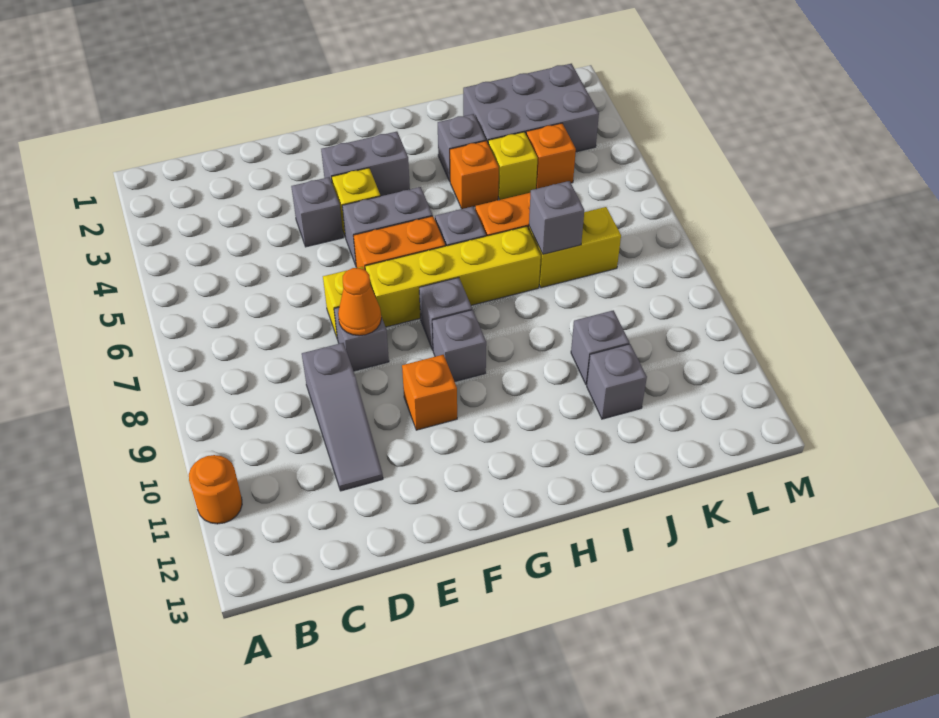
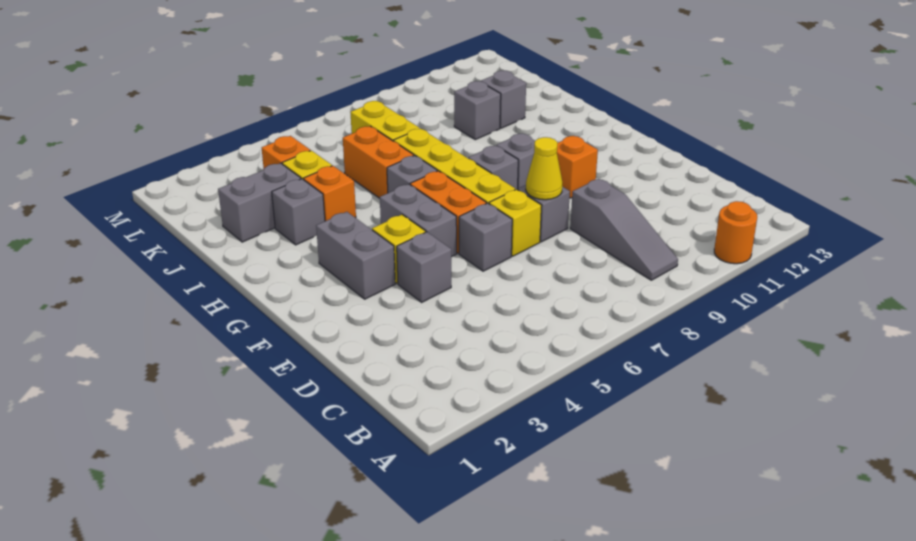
grey slope D9:D11 level 1 top 9 -> grey slope B9:D9 level 1 top D
orange cone E8 level 2 -> yellow cone E8 level 2
grey brick J2:L3 level 1 -> grey brick J2:J3 level 1
grey brick J7 level 2 -> grey brick E6 level 1

